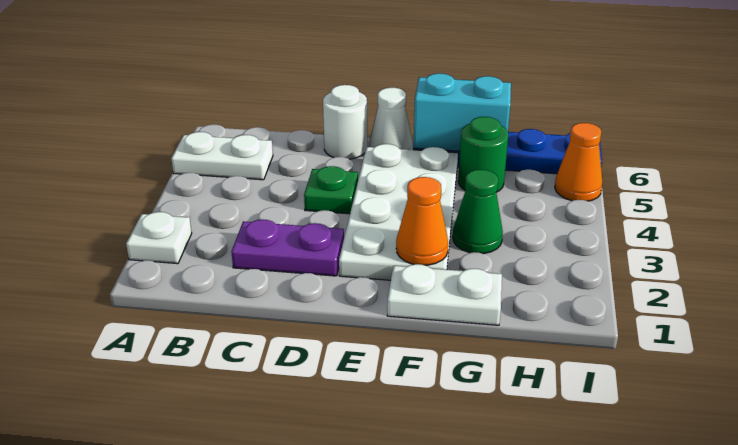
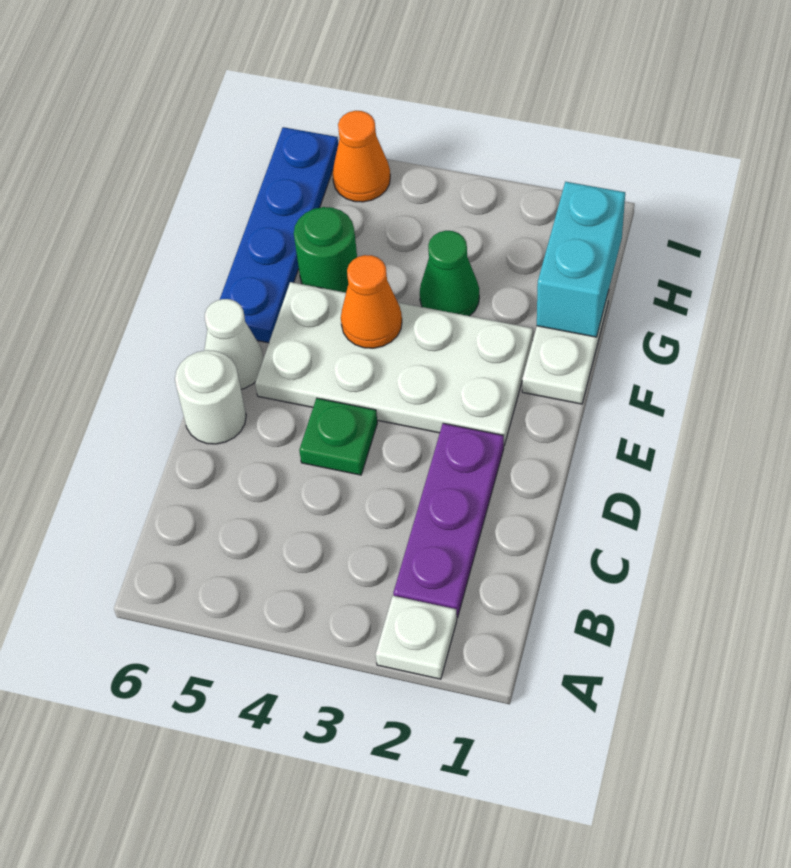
white plate A5:B5 level 1 -> none
purple plate C2:D2 level 1 -> purple plate B2:D2 level 1
orange cone F2 level 2 -> orange cone F4 level 2
cyan brick F6:G6 level 2 -> cyan brick G1:H1 level 2

